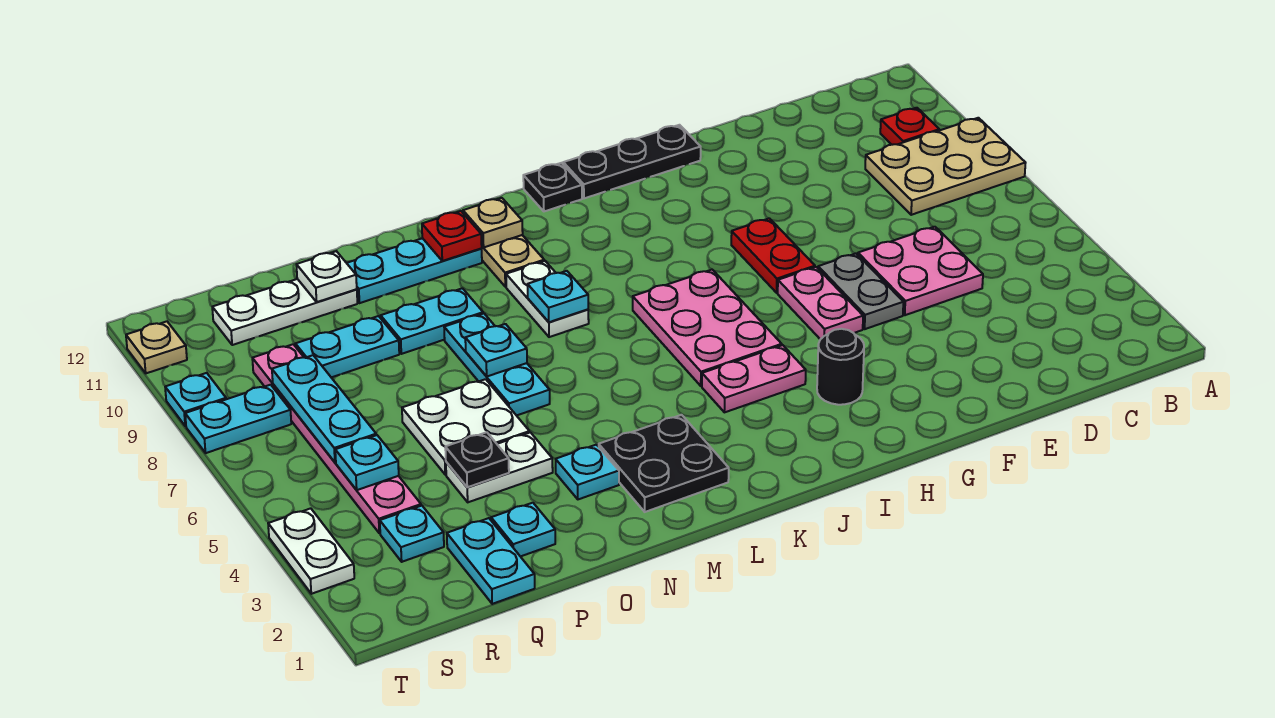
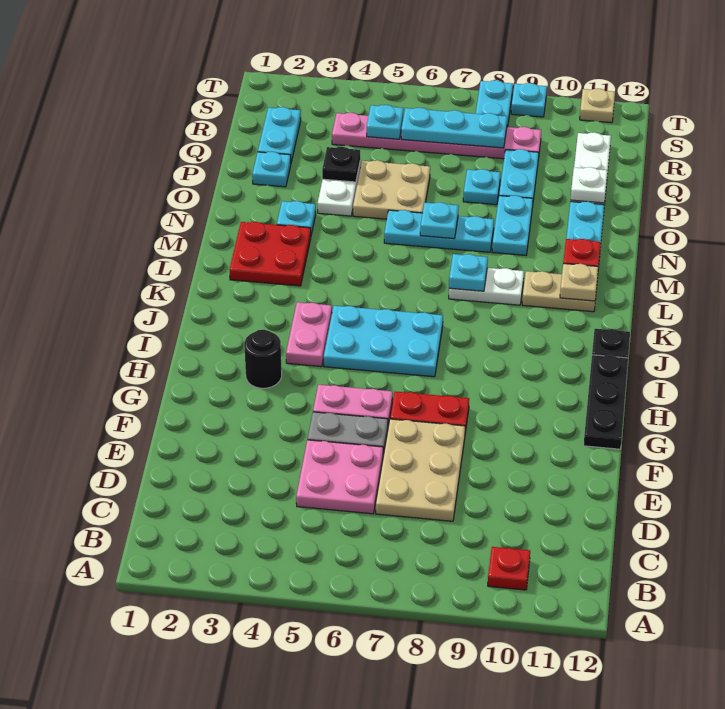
tan plate A8:C9 level 1 -> tan plate D7:F8 level 1
pink plate I5:J7 level 1 -> cyan plate I5:J7 level 1
black plate L2:M3 level 1 -> red plate L2:M3 level 1
white plate O5:P6 level 1 -> tan plate O5:P6 level 1
cyan plate Q1:Q2 level 1 -> cyan plate Q2:R2 level 1
cyan plate R3 level 1 -> cyan plate P8 level 1
white plate T3:T4 level 1 -> none

